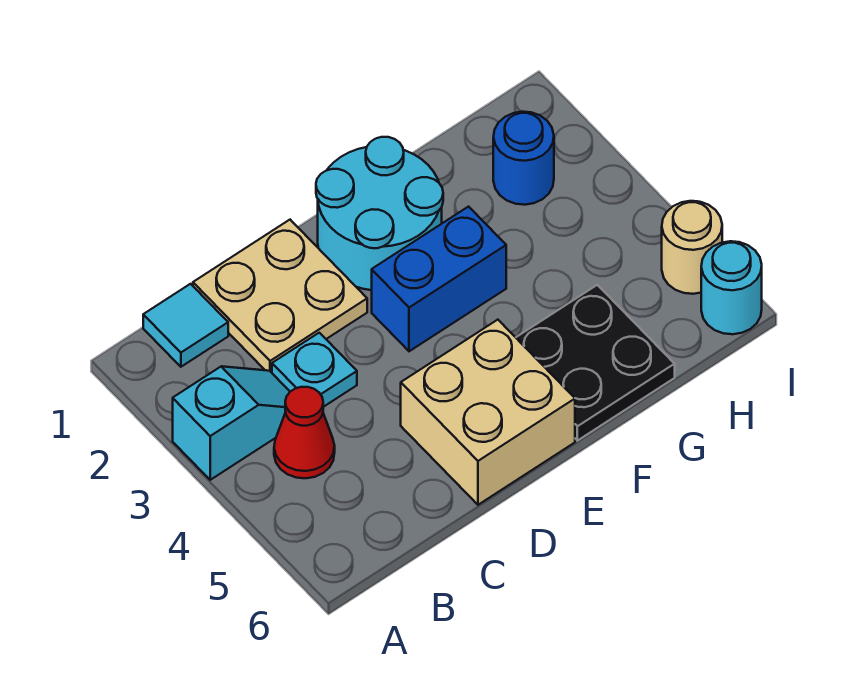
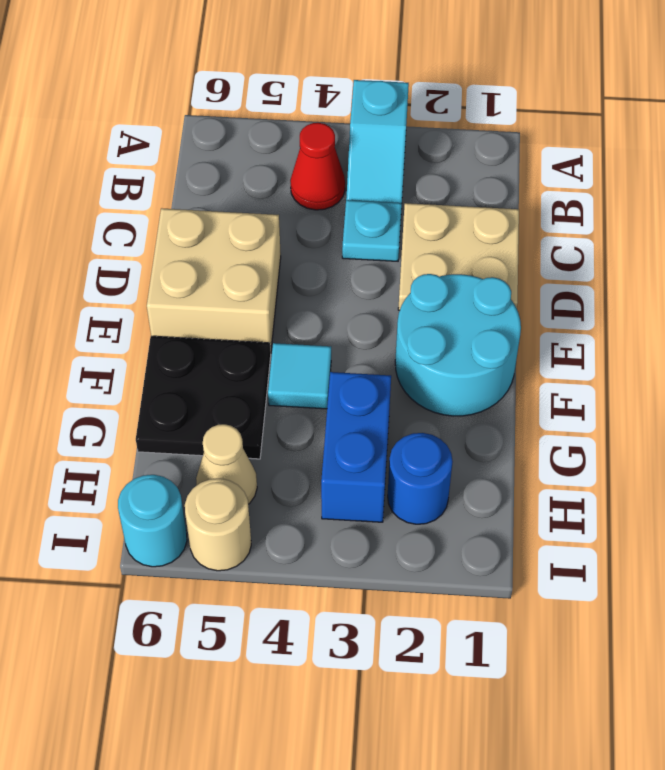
cyan tile B1 level 1 -> cyan tile F4 level 1
blue brick E3:F3 level 1 -> blue brick G3:H3 level 1
none -> tan cone H5 level 1

